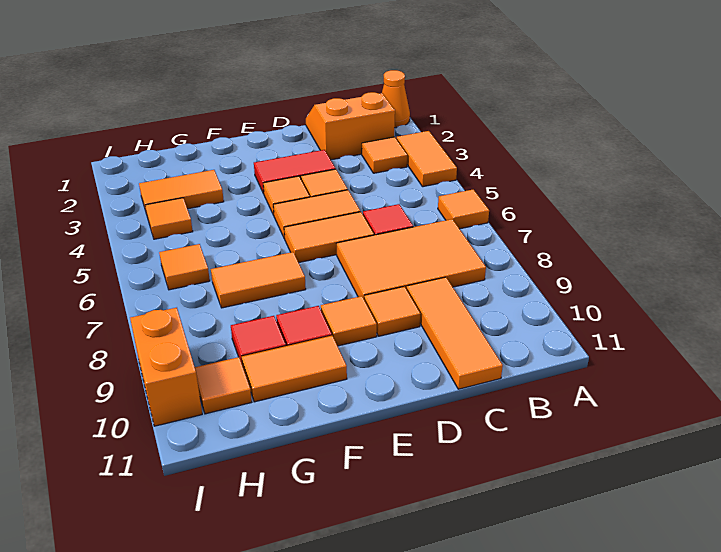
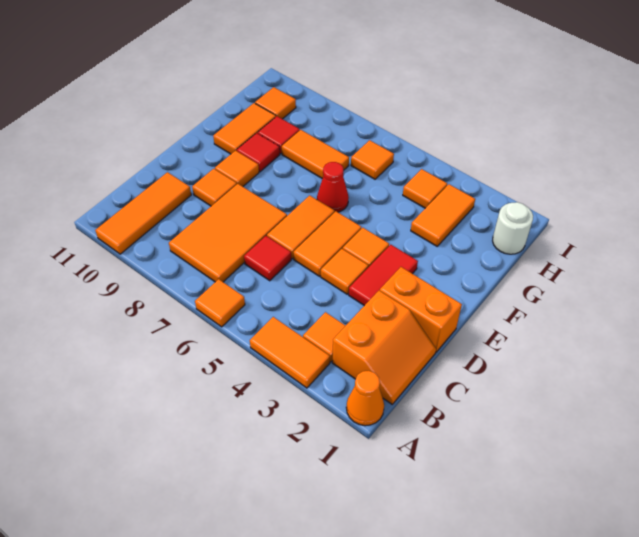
orange tile C9:C11 level 1 -> orange tile A10:C10 level 1
none -> red cone F6 level 1
orange tile F7:G7 level 1 -> orange tile G7:G8 level 1
none -> white round brick H1 level 1
orange brick I9:I10 level 1 -> orange brick D1:D2 level 1

